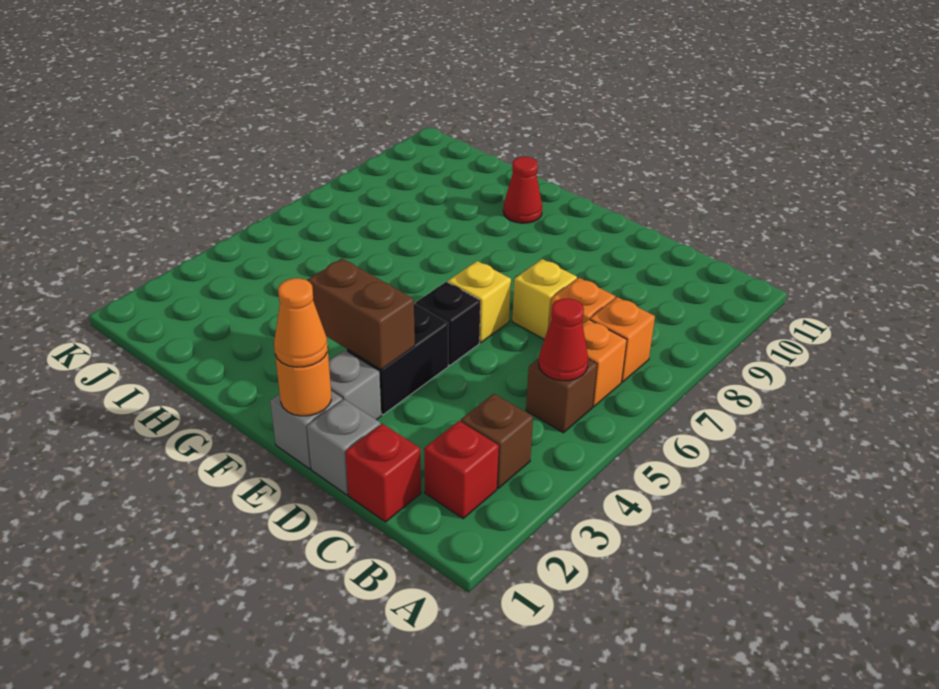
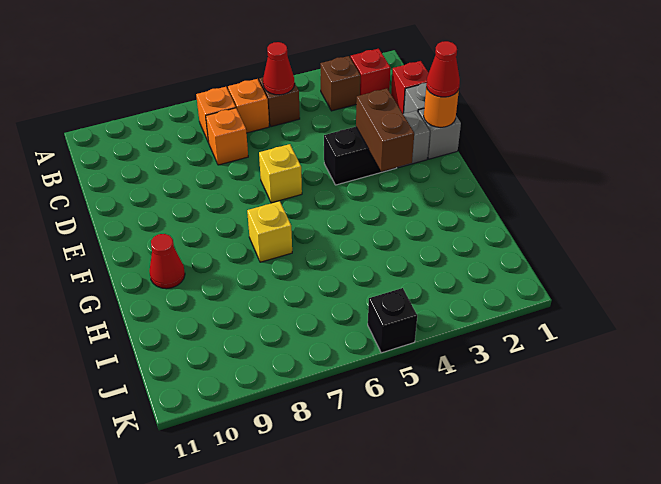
yellow brick D7 level 1 -> yellow brick G7 level 1
orange cone E1 level 3 -> red cone E1 level 3
black brick E5 level 1 -> black brick K5 level 1

